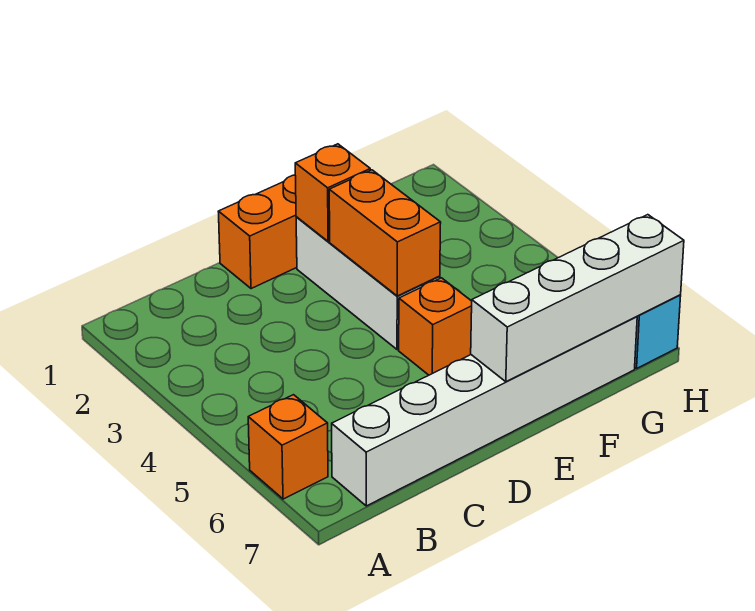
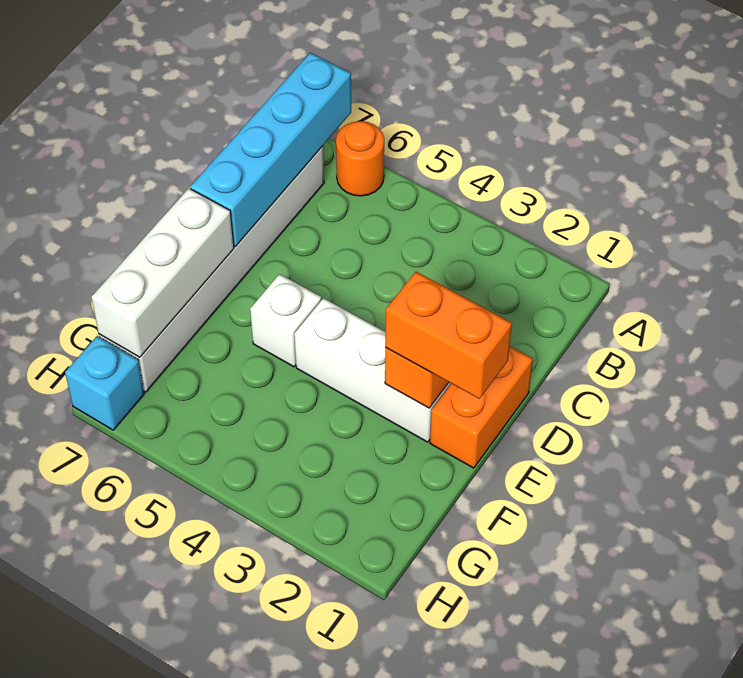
orange brick A6 level 1 -> orange round brick A6 level 1
none -> cyan brick A7:D7 level 2
orange brick E3:E4 level 2 -> orange brick E1:E2 level 3
orange brick E5 level 1 -> white brick E5 level 1
white brick E7:H7 level 2 -> white brick E7:G7 level 2

